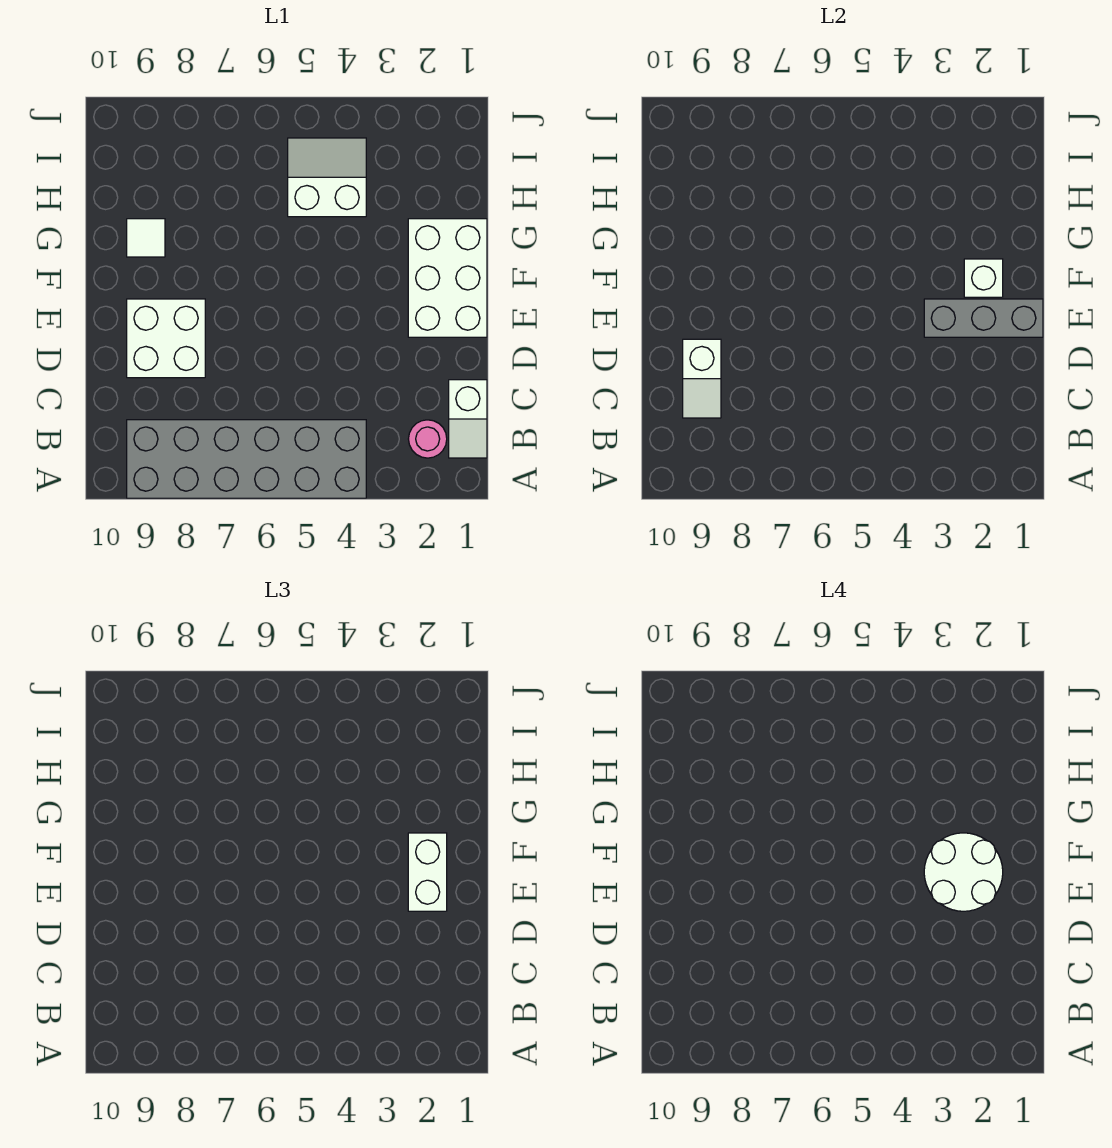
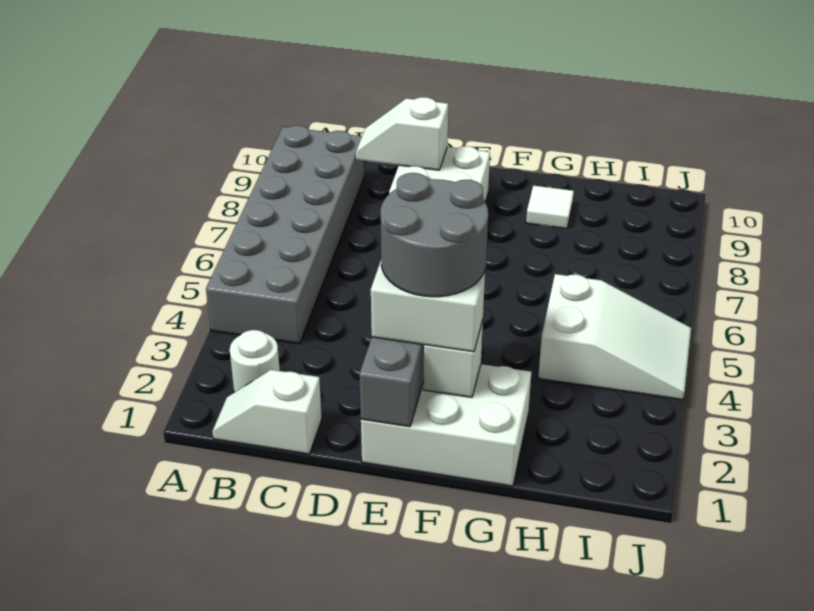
pink round brick B2 level 1 -> white round brick B2 level 1
white round brick E2:F3 level 4 -> grey round brick E2:F3 level 4
white slope H4:I5 level 1 top H -> white slope H4:J5 level 1 top H

